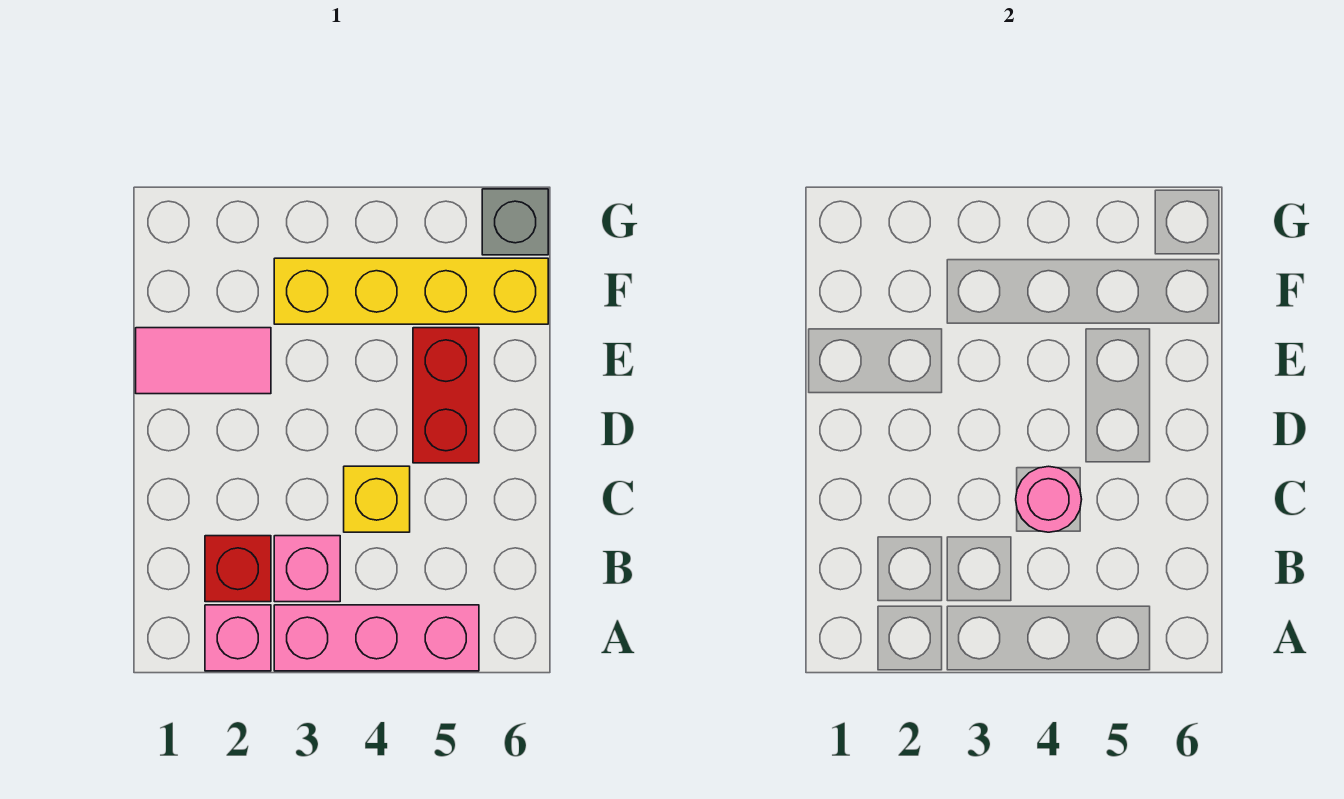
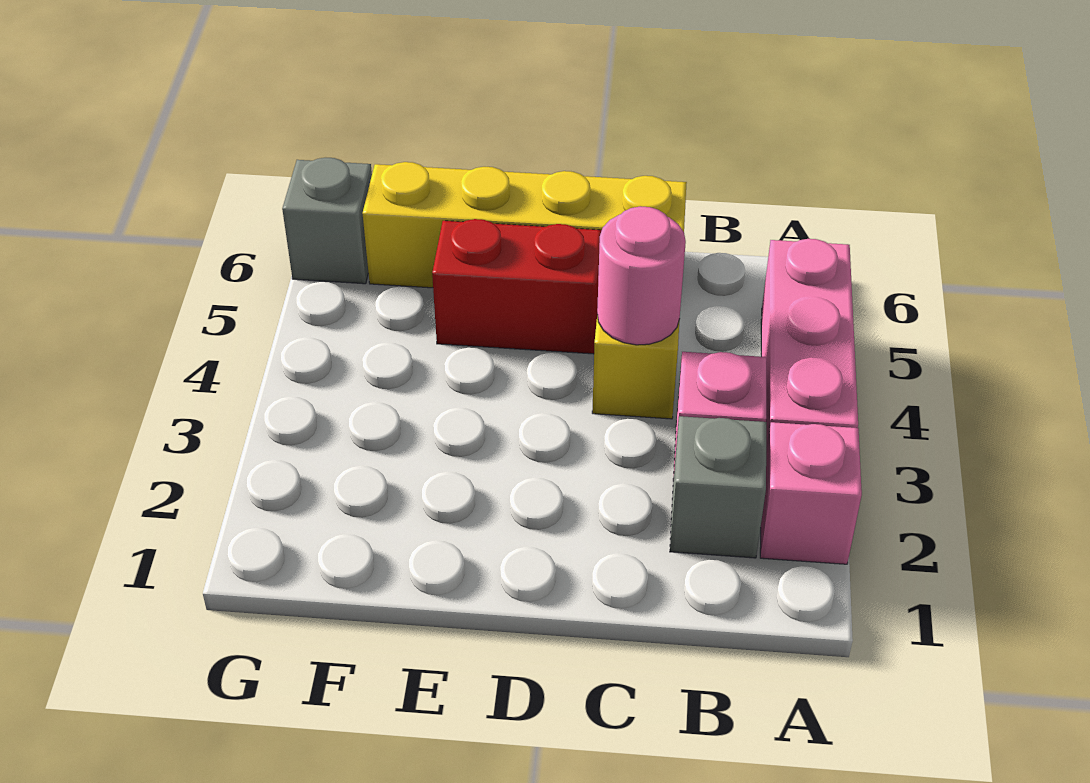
red brick B2 level 1 -> grey brick B2 level 1
pink tile E1:E2 level 1 -> none
yellow brick F3:F6 level 1 -> yellow brick C6:F6 level 1

